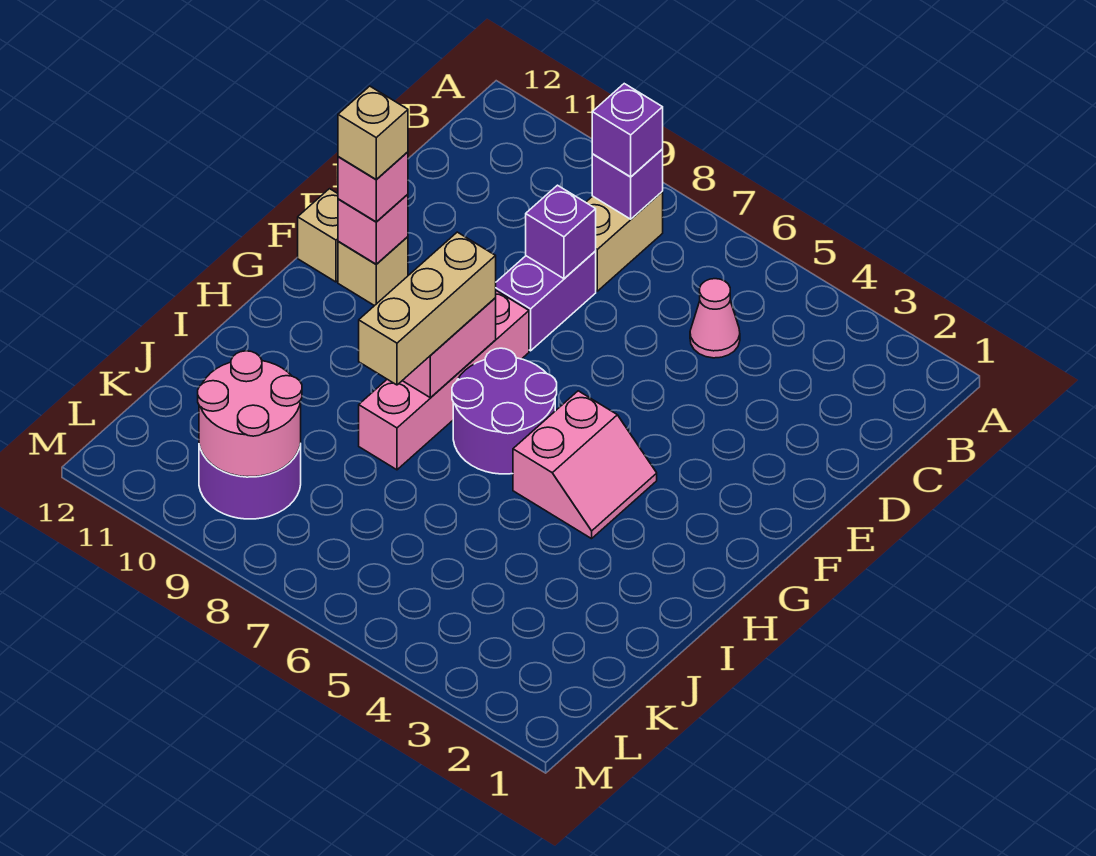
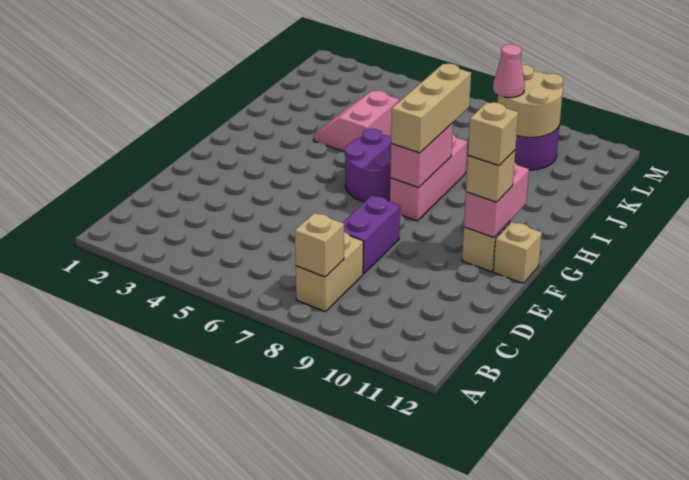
purple brick B8 level 2 -> tan brick B8 level 2
purple brick B8 level 3 -> none
pink cone C5 level 1 -> pink cone K9 level 3
purple brick D8 level 2 -> none
pink brick F8:I8 level 1 -> pink brick G8:I8 level 1
pink brick F11 level 2 -> pink brick F11:G11 level 2
pink brick F11 level 3 -> tan brick F11 level 3
pink slope G4:H5 level 1 top 5 -> pink slope I4:J5 level 1 top 5
pink round brick K9:L10 level 2 -> tan round brick K9:L10 level 2

